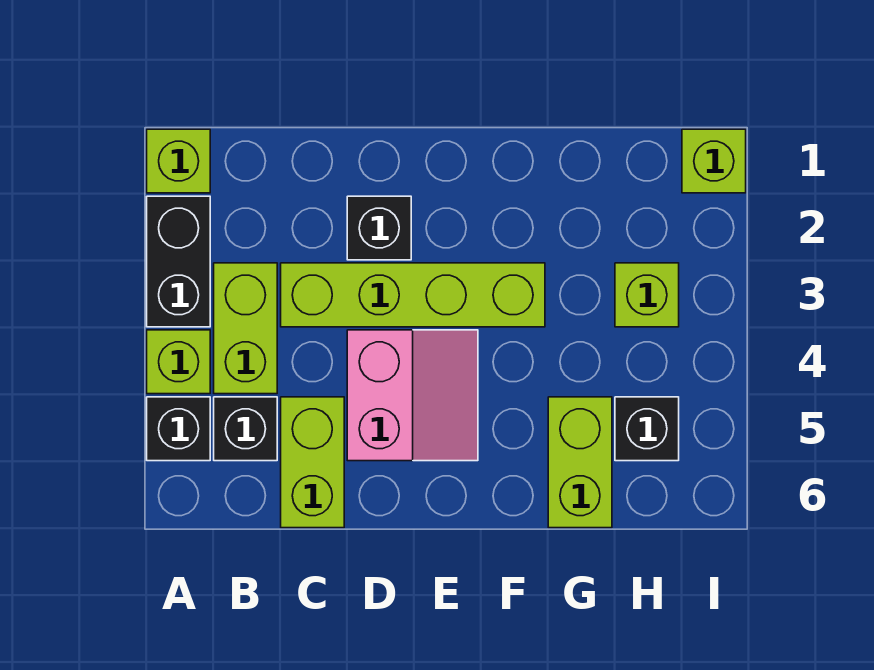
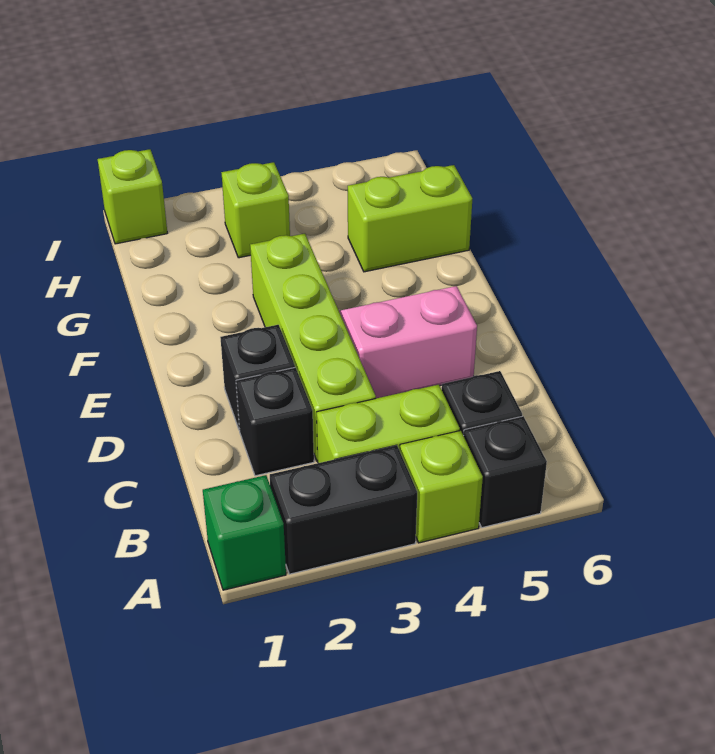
lime brick A1 level 1 -> green brick A1 level 1
lime brick C5:C6 level 1 -> none
black brick H5 level 1 -> black brick C2 level 1

